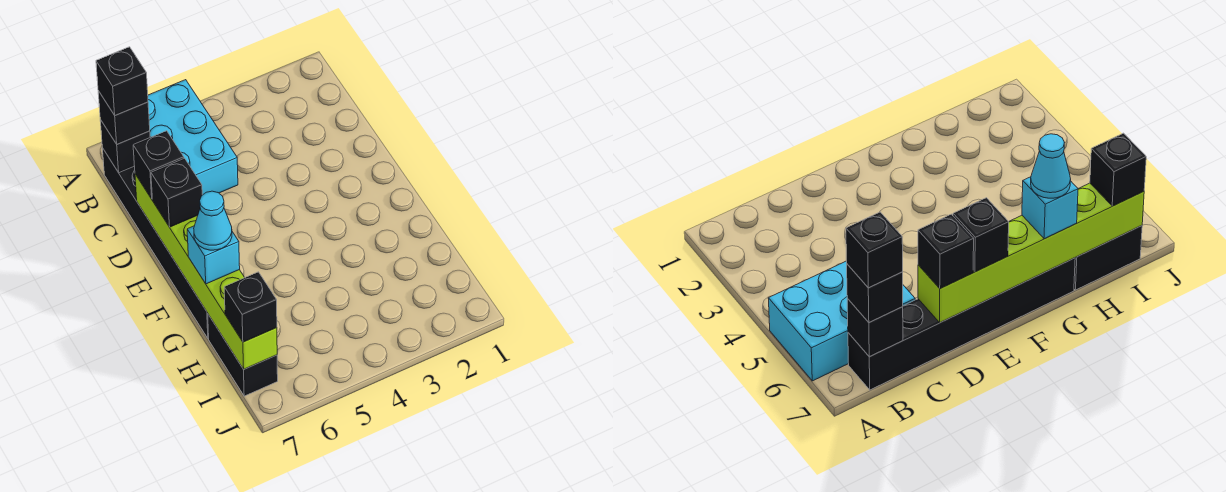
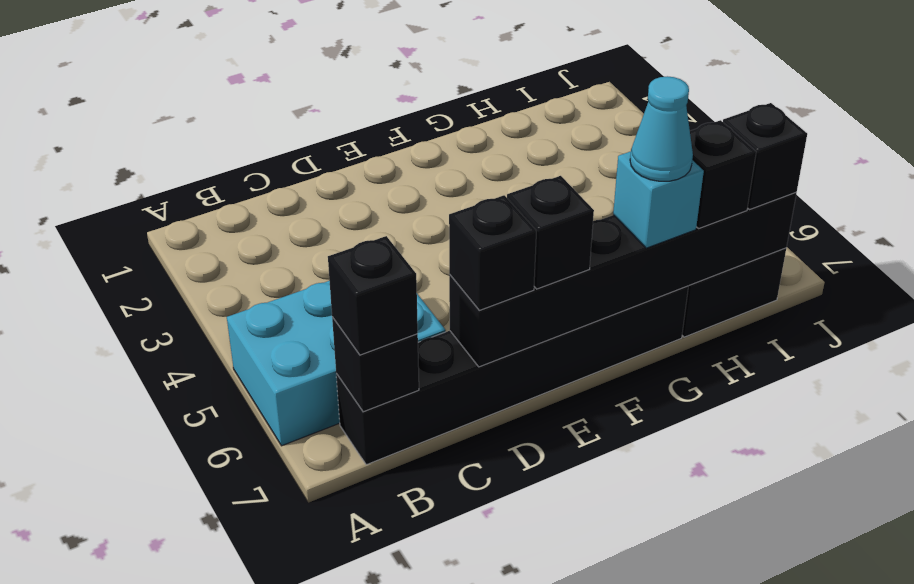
black brick B7 level 4 -> black brick H7 level 3
lime brick D7:I7 level 2 -> black brick D7:I7 level 2

